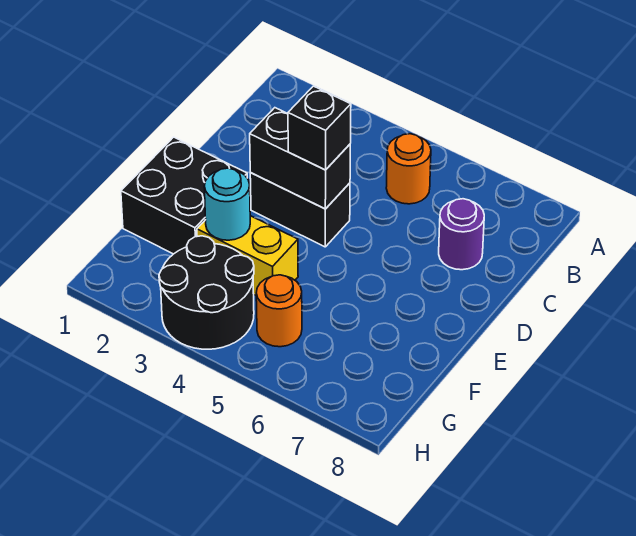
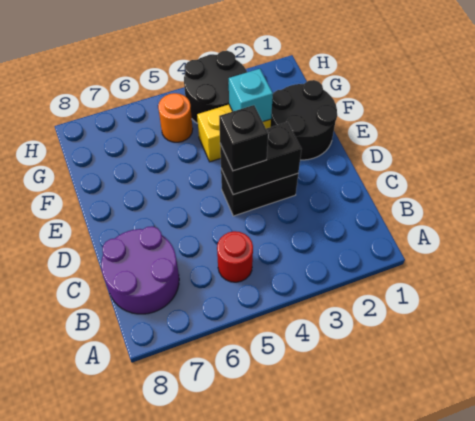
orange round brick B5 level 1 -> red round brick B5 level 1
purple round brick C7 level 1 -> purple round brick B7:C8 level 1
black brick E1:F2 level 1 -> black round brick E1:F2 level 1
cyan round brick F3 level 2 -> cyan brick F3 level 2

